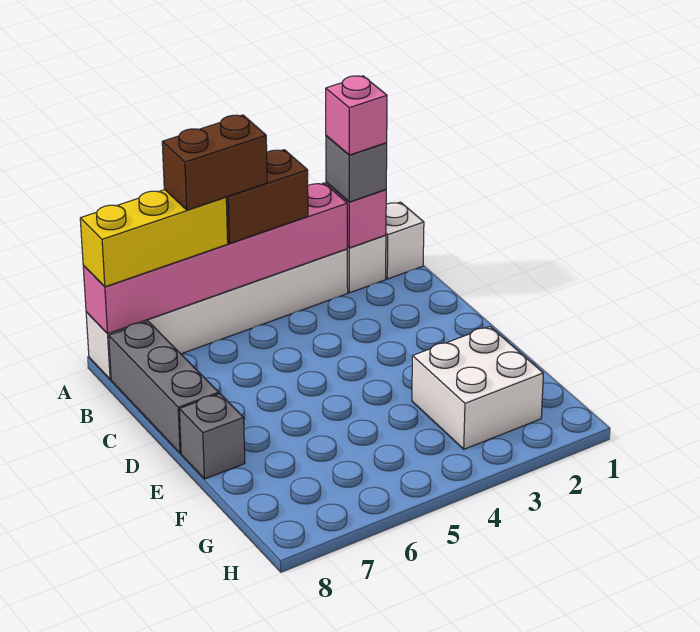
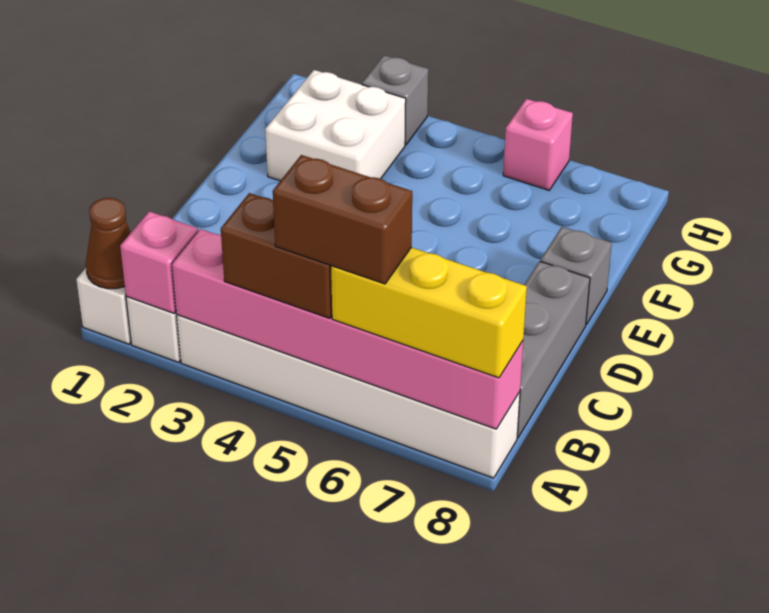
none -> brown cone A1 level 2
grey brick A2 level 3 -> grey brick H3 level 1
pink brick A2 level 4 -> pink brick H6 level 1

